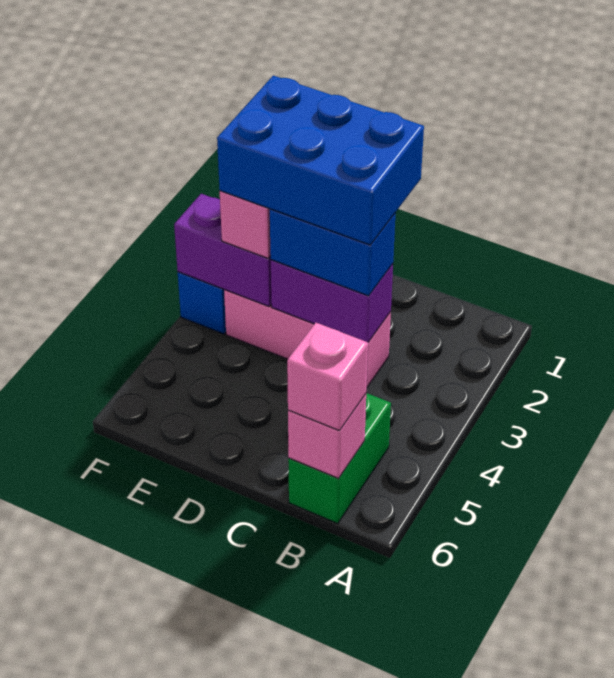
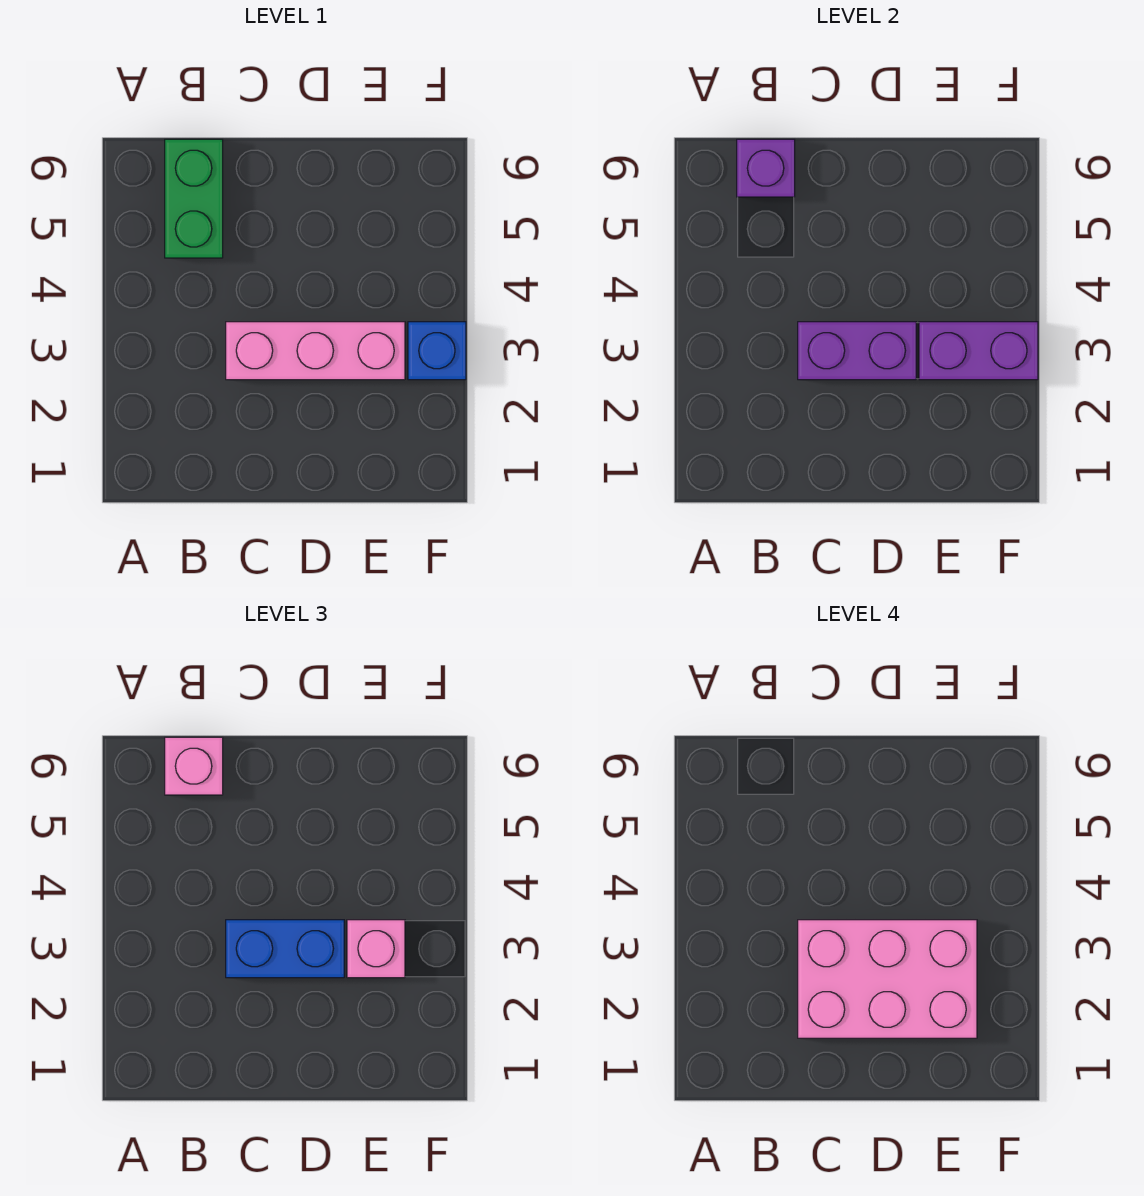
pink brick B6 level 2 -> purple brick B6 level 2
blue brick C2:E3 level 4 -> pink brick C2:E3 level 4

